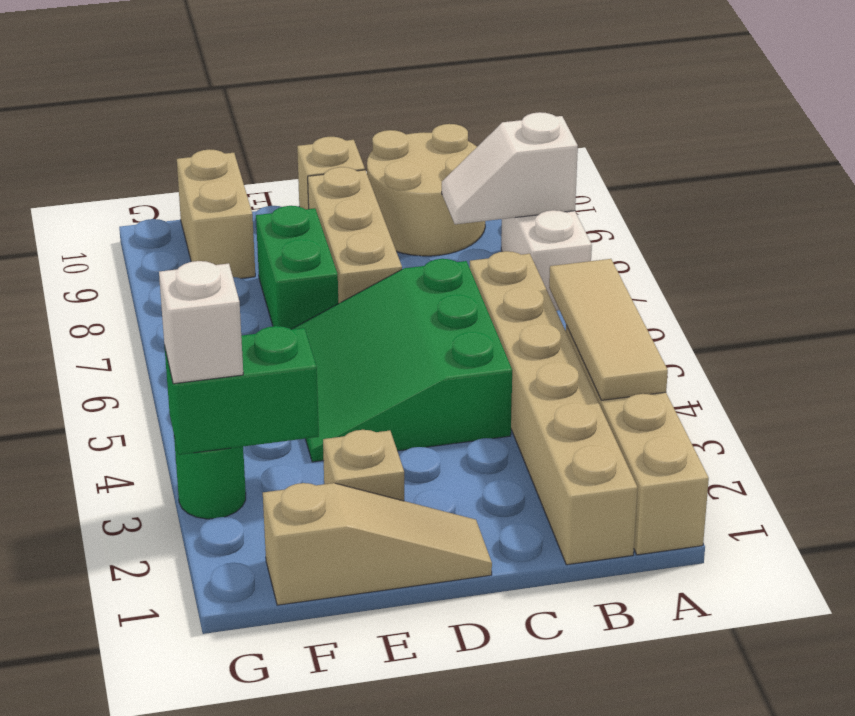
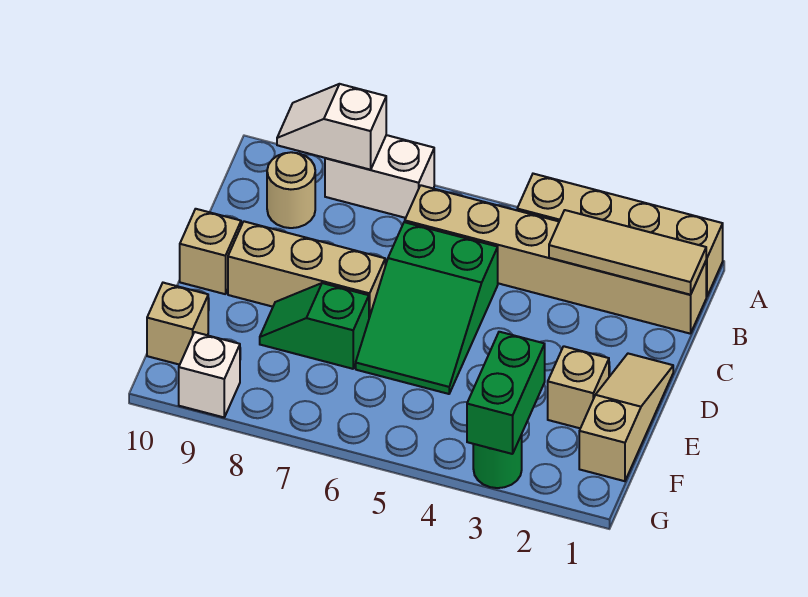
tan tile A3:A5 level 2 -> tan tile B1:B3 level 2
white slope A8:B8 level 2 top A -> white slope A8:A9 level 2 top 8
tan round brick B9:C10 level 1 -> tan round brick B9 level 1
green slope C4:E6 level 1 top C -> green slope C5:E6 level 1 top C
green brick E7:E8 level 1 -> green slope E7:E8 level 1 top 7
tan brick F9:F10 level 1 -> tan brick F10 level 1
white brick G3 level 3 -> white brick G9 level 1

